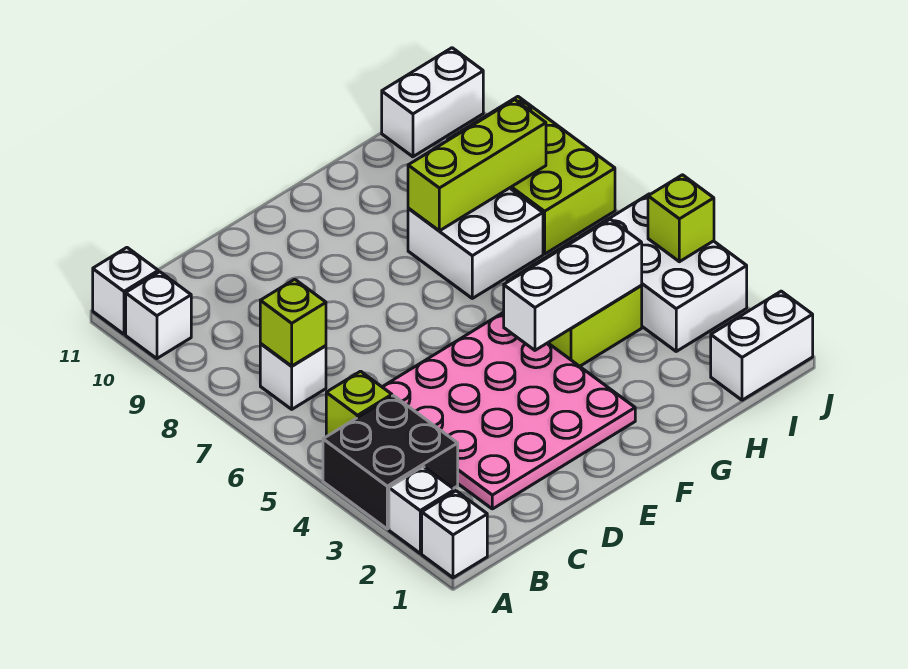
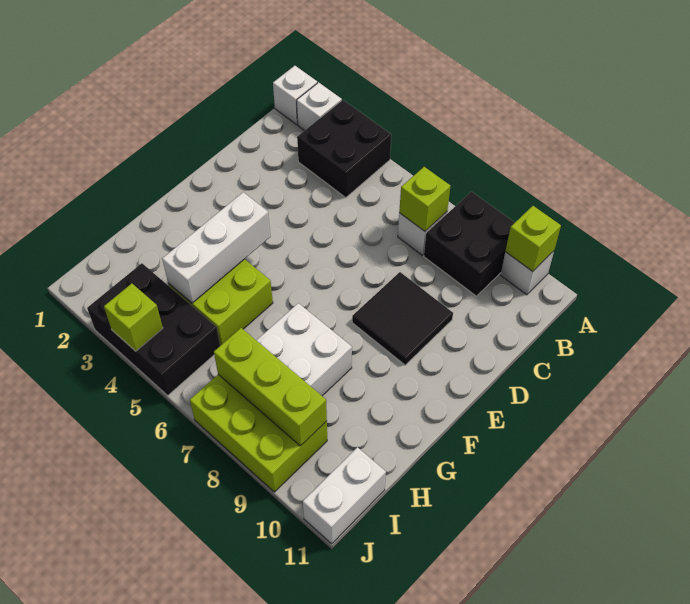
none -> black brick A8:B9 level 1
white brick A11 level 1 -> none
lime brick B5 level 1 -> lime brick A10 level 2
pink plate C2:F5 level 1 -> none
none -> black tile D8:E9 level 1
lime brick G8:I8 level 2 -> lime brick I7:I9 level 2
white brick I1:J1 level 1 -> none
white brick I3:J5 level 1 -> black brick I3:J5 level 1

